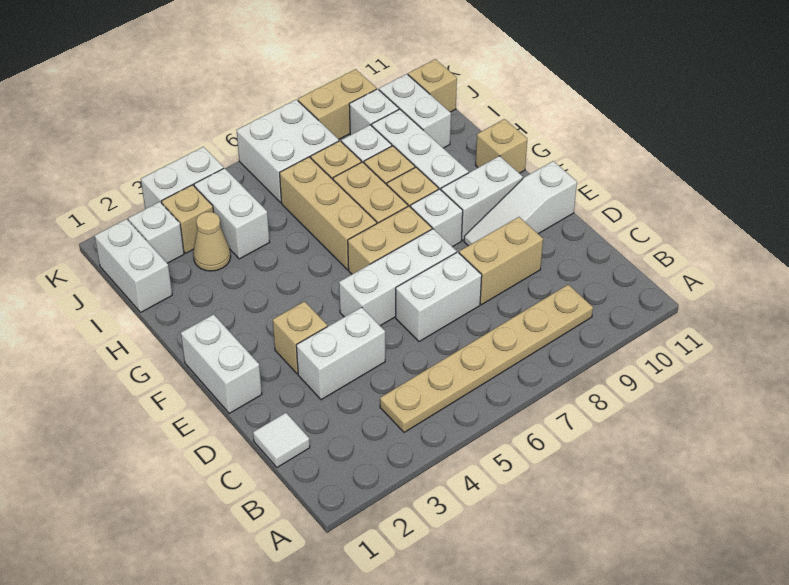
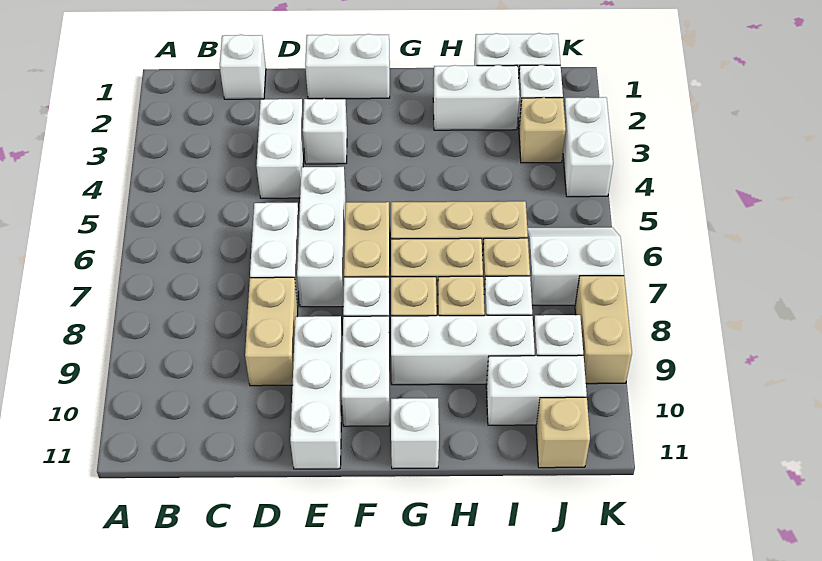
tan plate B4:B9 level 1 -> none
white tile C1 level 1 -> white brick C1 level 1
tan brick E3 level 1 -> white brick E3 level 1
white slope E9:E11 level 1 top 11 -> white brick E9:E11 level 1
tan brick G11 level 1 -> white brick G11 level 1
tan cone I3 level 1 -> none
white brick I4:J4 level 1 -> white brick H2:I2 level 1
white brick J6:K7 level 1 -> white slope J6:K7 level 1 top 7

